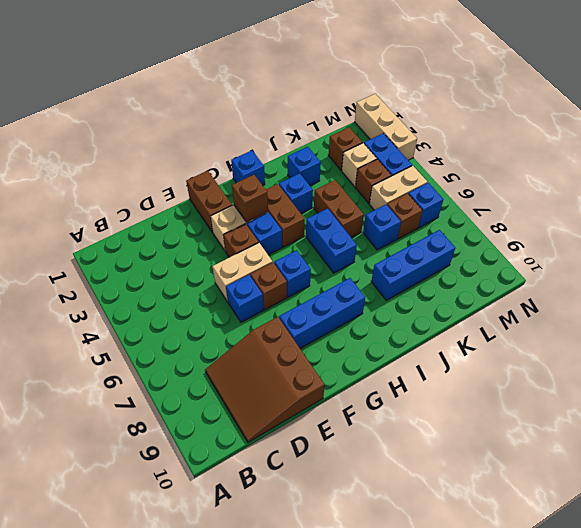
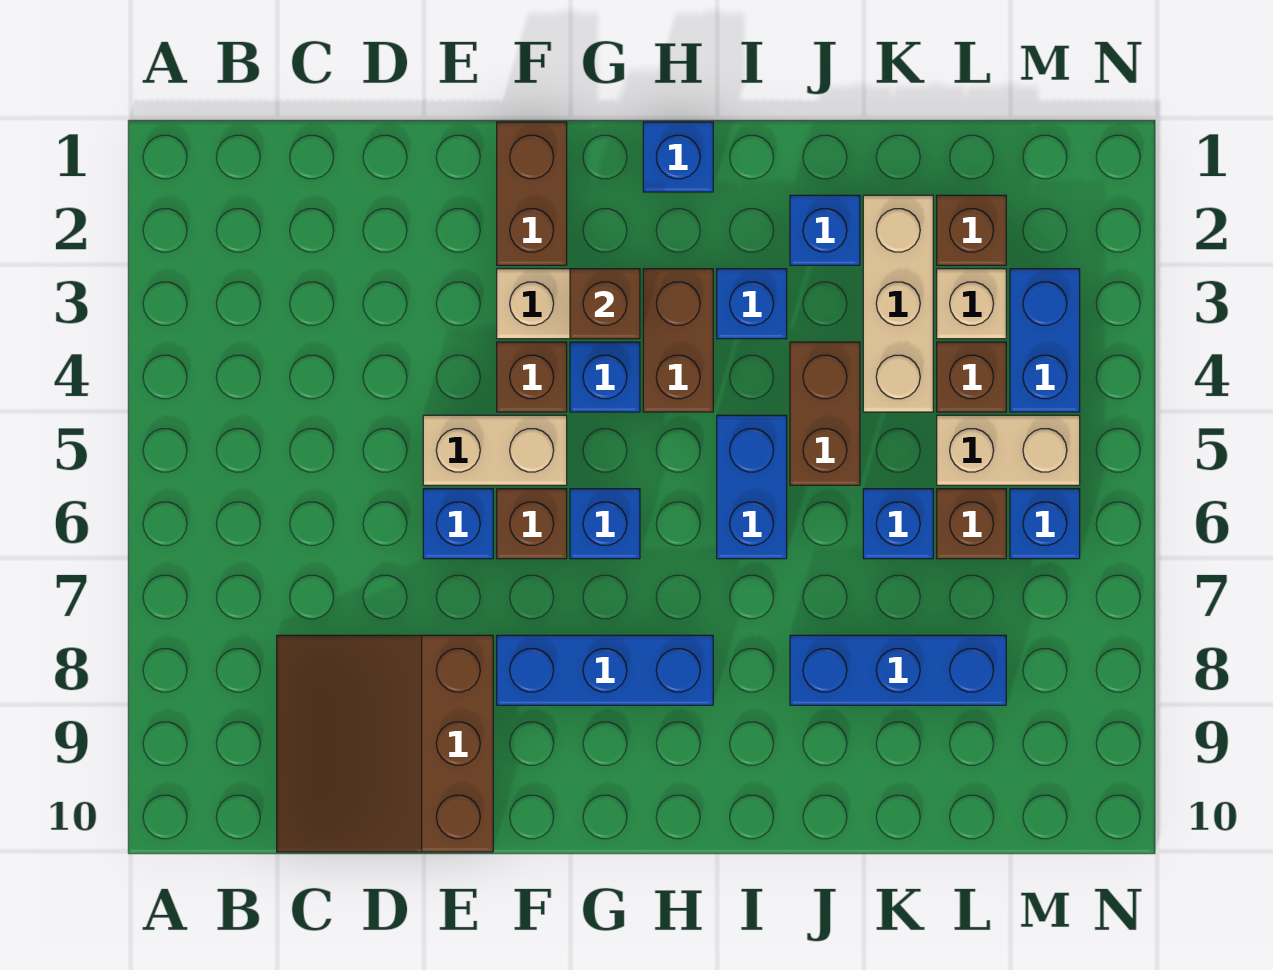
tan brick N1:N3 level 1 -> tan brick K2:K4 level 1

